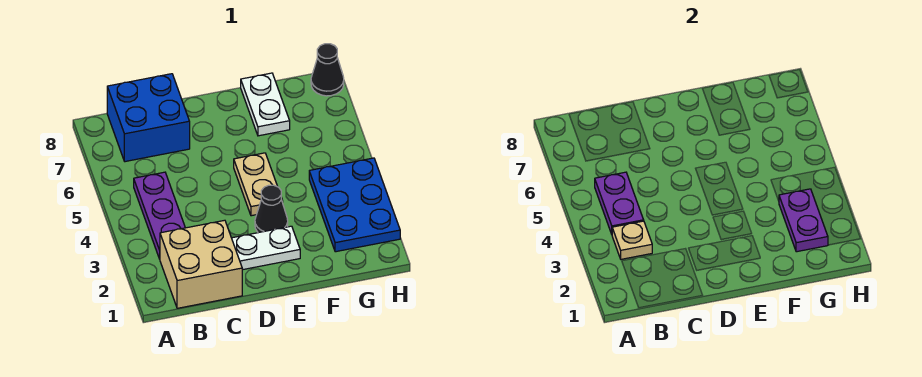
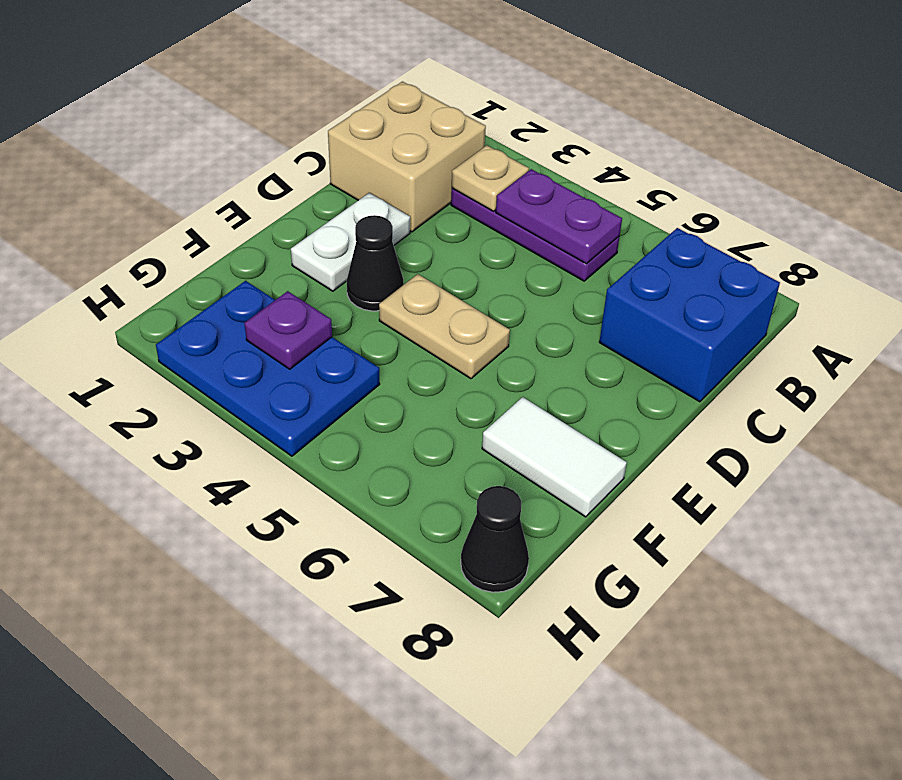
white plate F7:F8 level 1 -> white tile F7:F8 level 1
purple plate G2:G3 level 2 -> purple plate G3 level 2

